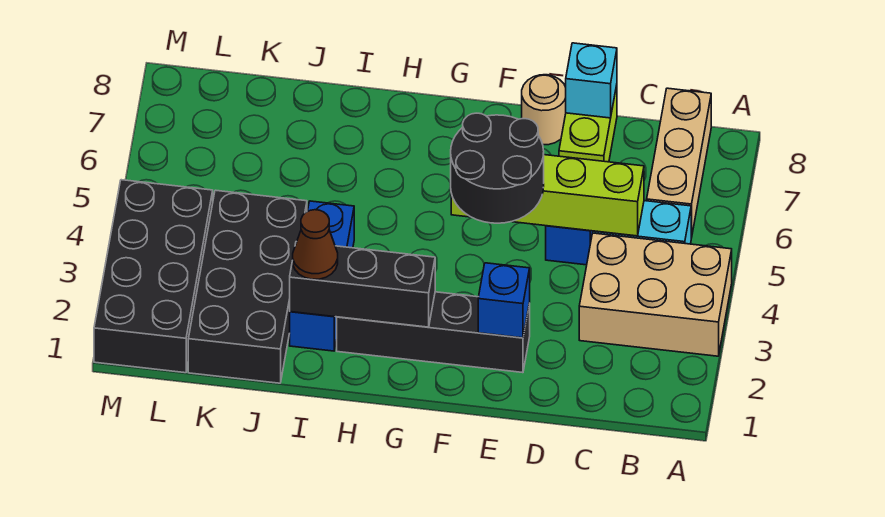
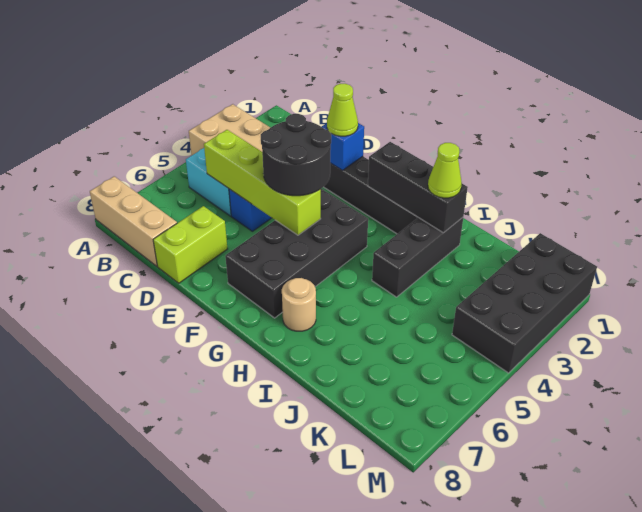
tan brick B6:B8 level 1 -> tan brick A8:C8 level 1
cyan brick D8 level 2 -> none
none -> lime cone E2 level 3
tan round brick E8 level 1 -> tan round brick H7 level 1
blue brick I2:I4 level 1 -> black brick I2:I4 level 1
brown cone I2 level 3 -> lime cone I2 level 3
black brick J1:K4 level 1 -> black brick F4:G7 level 1

